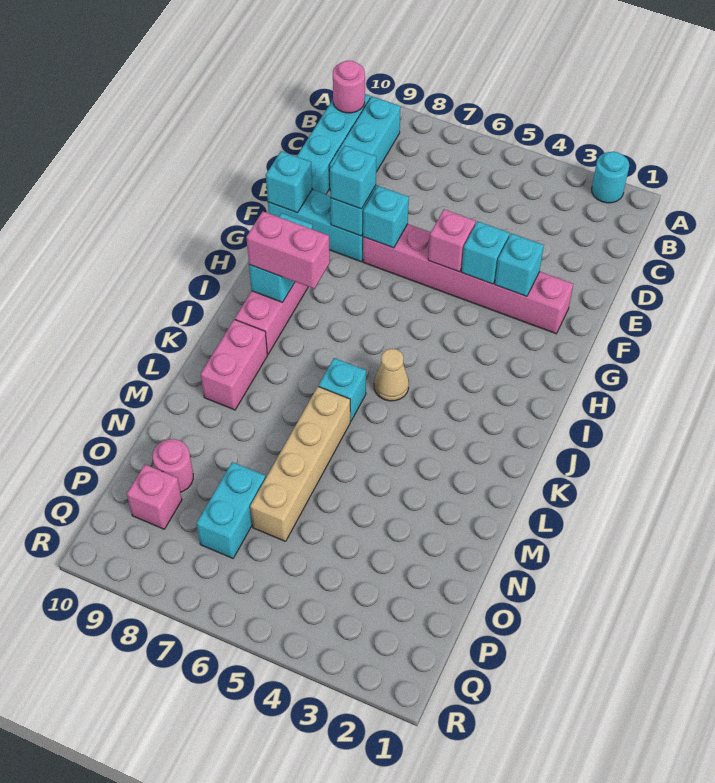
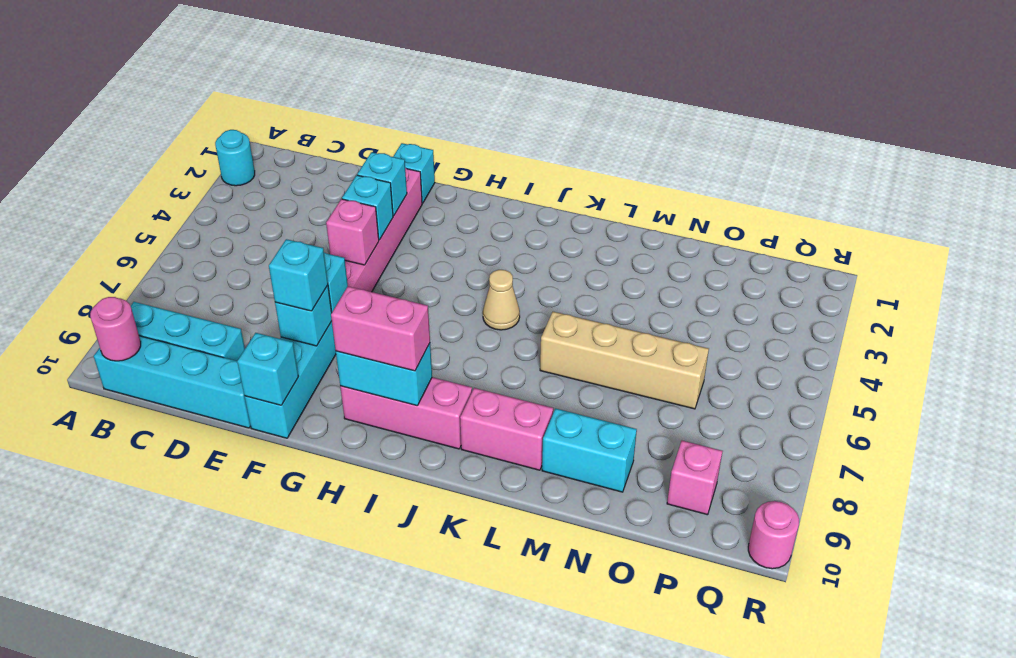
pink brick I8:I9 level 3 -> pink brick H9:I9 level 3
cyan brick K6 level 1 -> cyan brick F1 level 1
cyan brick O7:P7 level 1 -> cyan brick M9:N9 level 1
pink round brick O9 level 1 -> pink round brick R10 level 1

